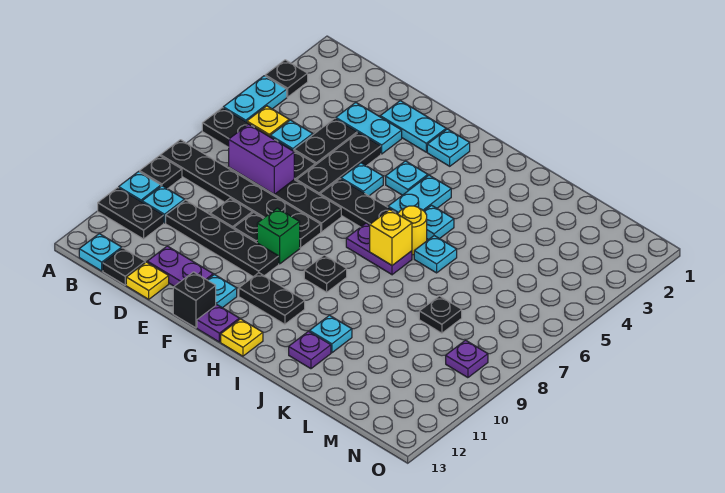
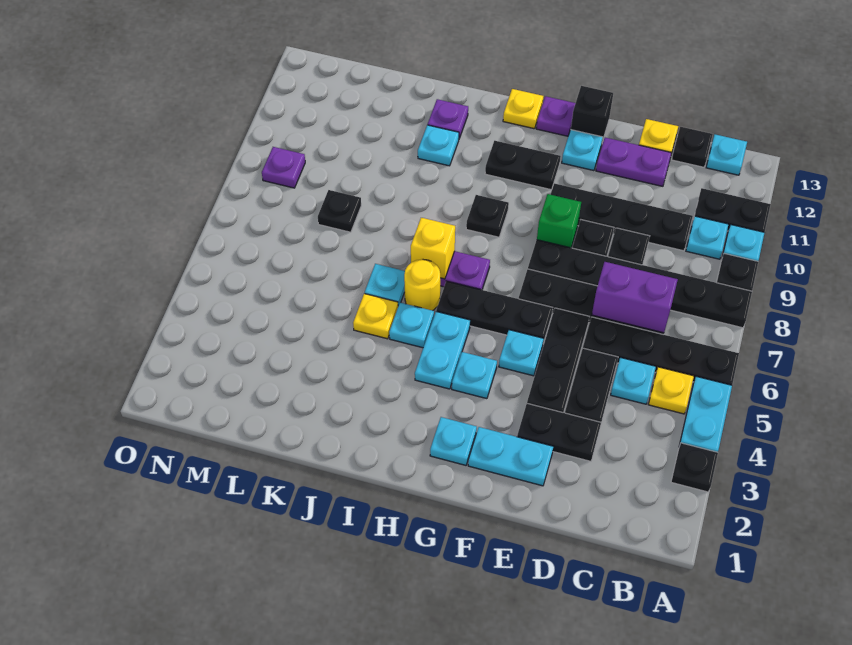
cyan plate D3:E3 level 1 -> black plate D3:E3 level 1
none -> yellow plate J5 level 1

